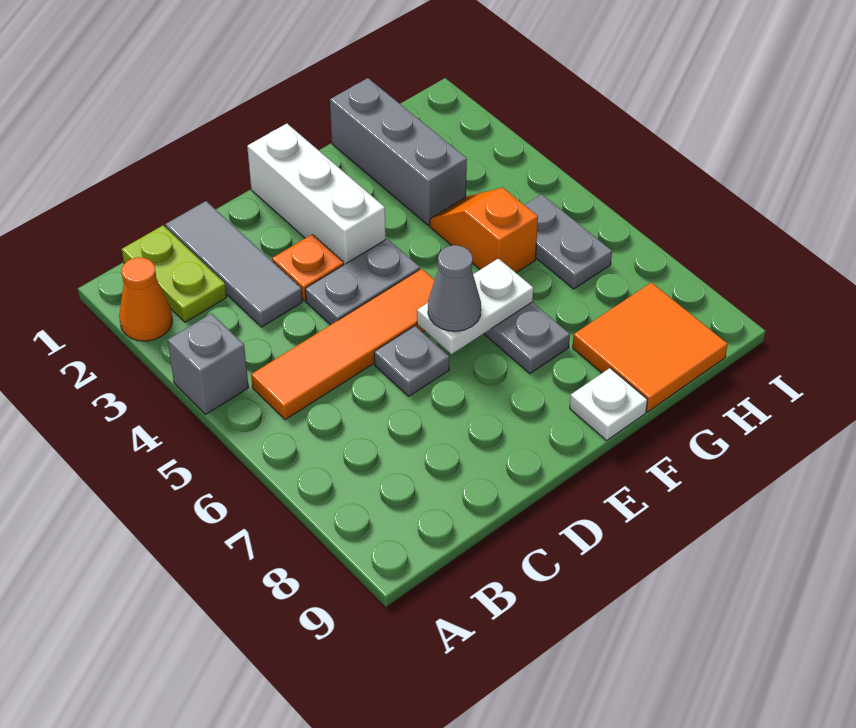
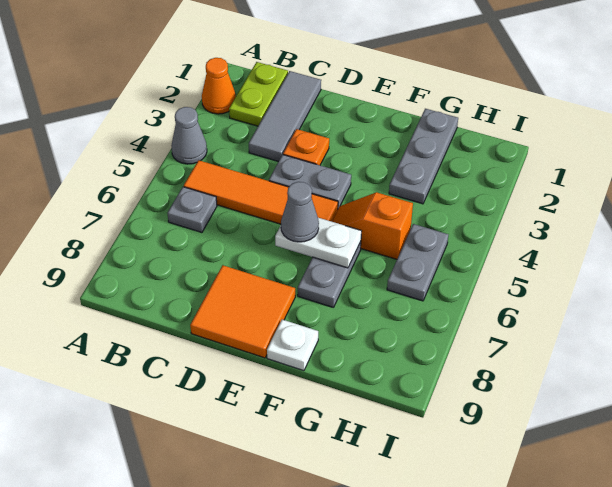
grey brick A4 level 1 -> grey cone A4 level 1
grey plate D6 level 1 -> grey plate B6 level 1
white brick E1:E3 level 1 -> none
grey brick G1:G3 level 1 -> grey plate G1:G3 level 1
orange slope G4:G5 level 1 top 5 -> orange slope F5:G5 level 1 top G
orange tile G8:H9 level 1 -> orange tile D8:E9 level 1

